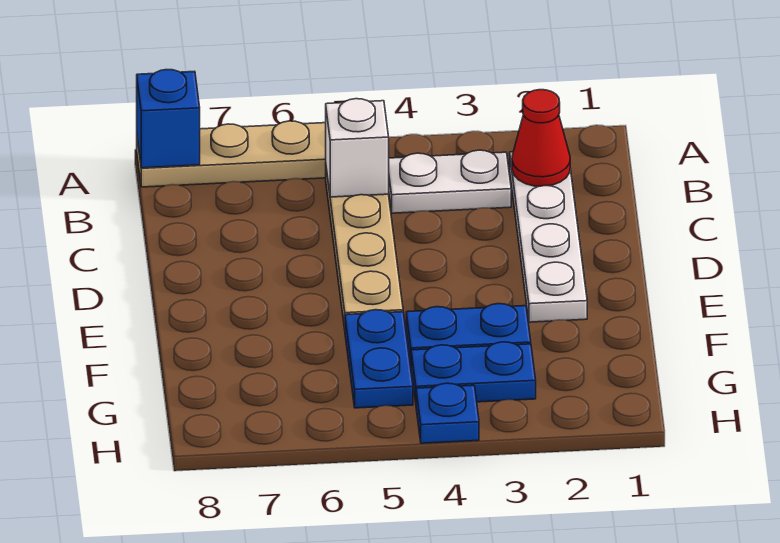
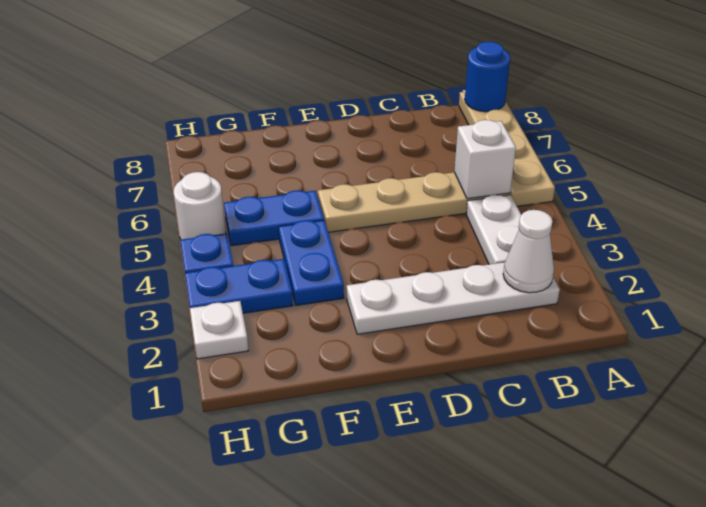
blue brick A8 level 2 -> blue round brick A8 level 2
red cone B2 level 2 -> white cone B2 level 2
blue plate G3:G4 level 1 -> blue plate G3:H3 level 1
none -> white plate H2 level 1
none -> white round brick H5 level 1

